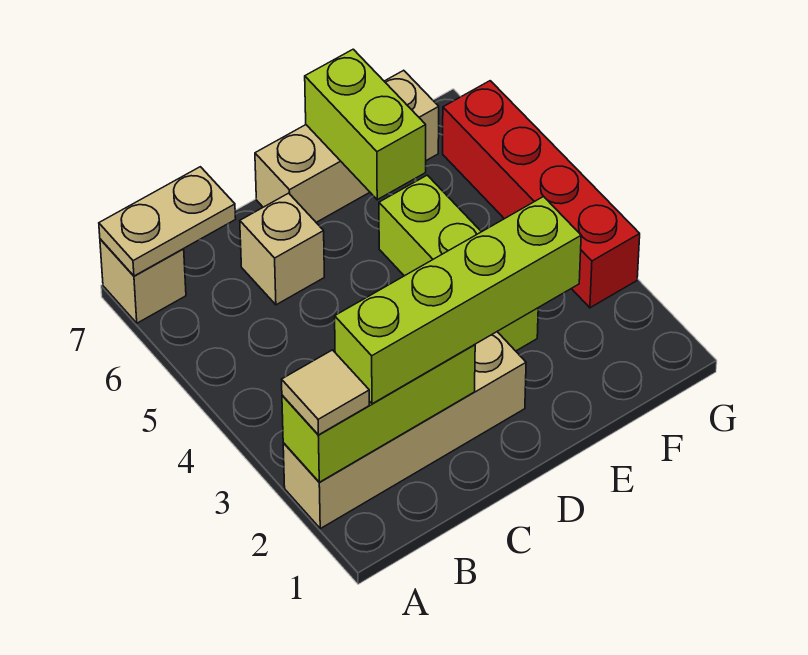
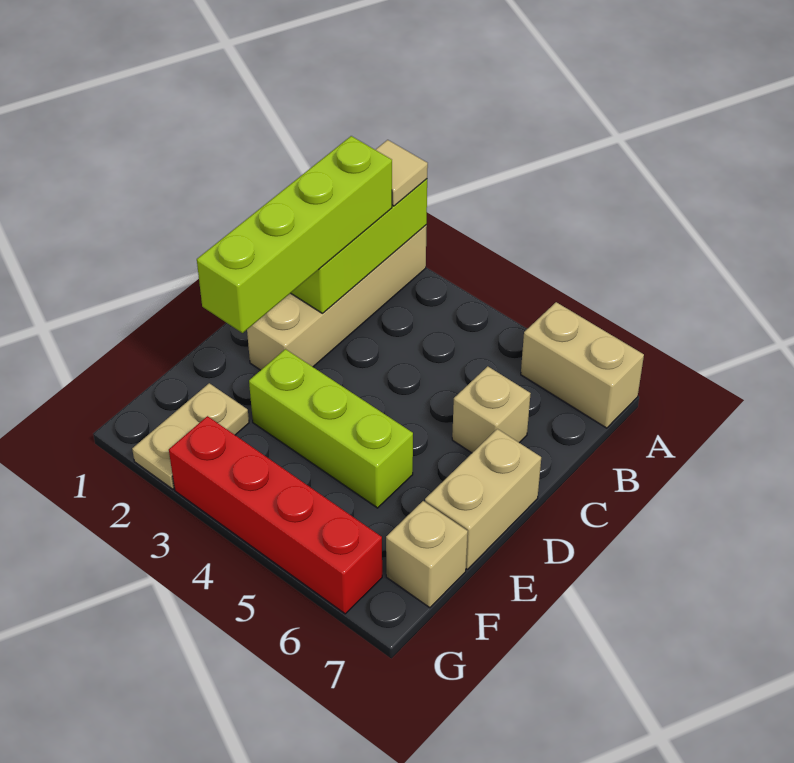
tan brick A7 level 1 -> tan brick A6:A7 level 1
tan plate A7:B7 level 2 -> tan plate F2:G2 level 1
lime brick E6:E7 level 2 -> none

